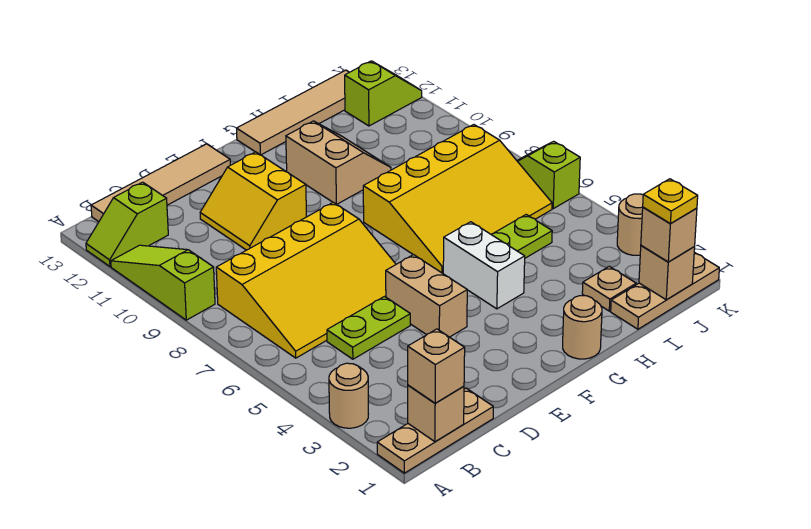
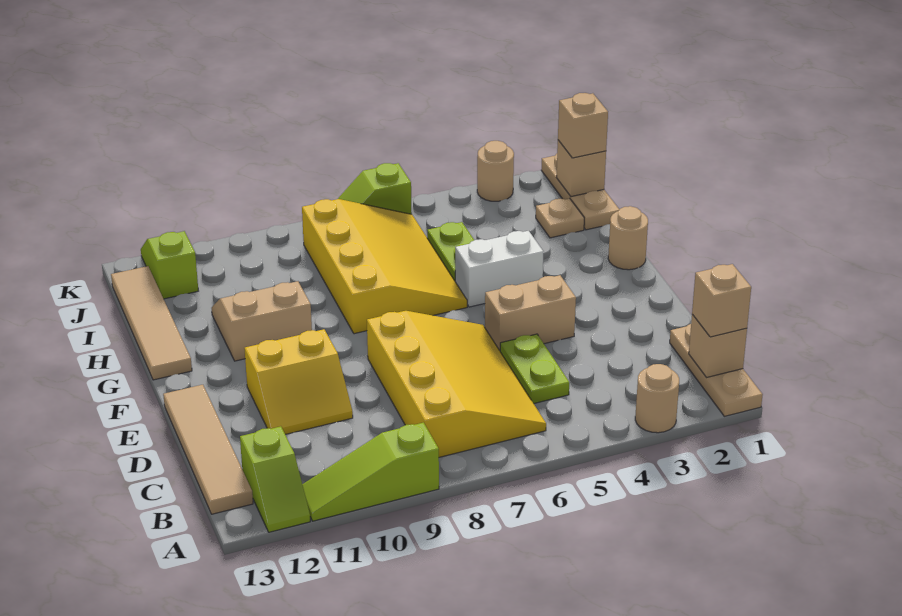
yellow plate J1 level 4 -> none

